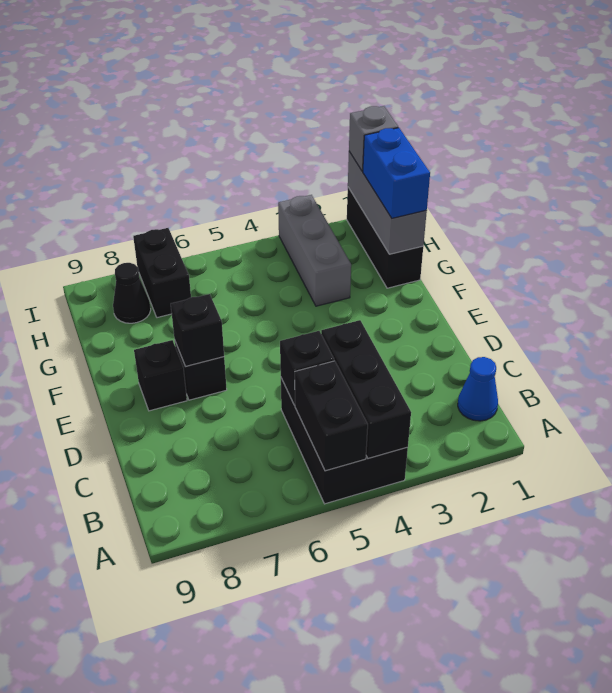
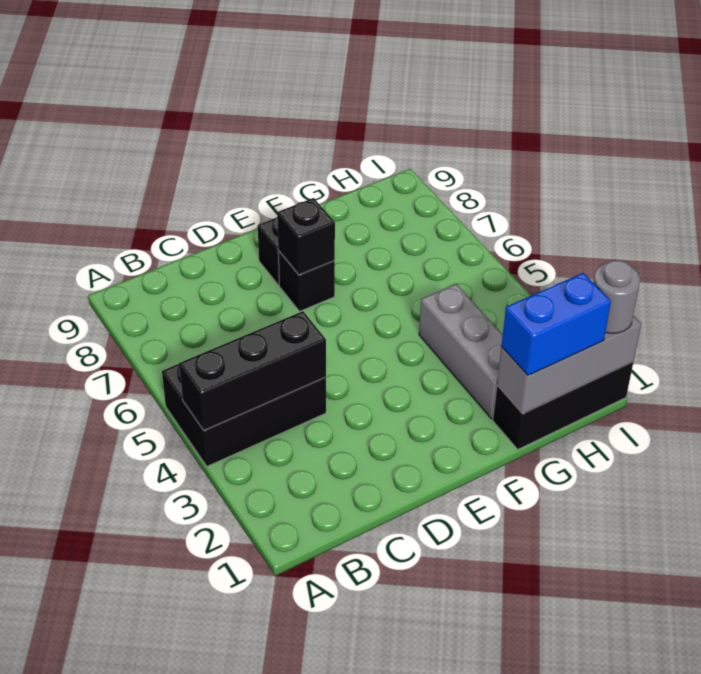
black brick A5:B5 level 2 -> none
blue cone B1 level 1 -> none
black brick C5 level 2 -> none
grey brick G3:I3 level 1 -> grey brick G2:G4 level 1
black brick H7:I7 level 1 -> none
black cone H8 level 1 -> none
grey brick I1 level 3 -> grey round brick I1 level 3

